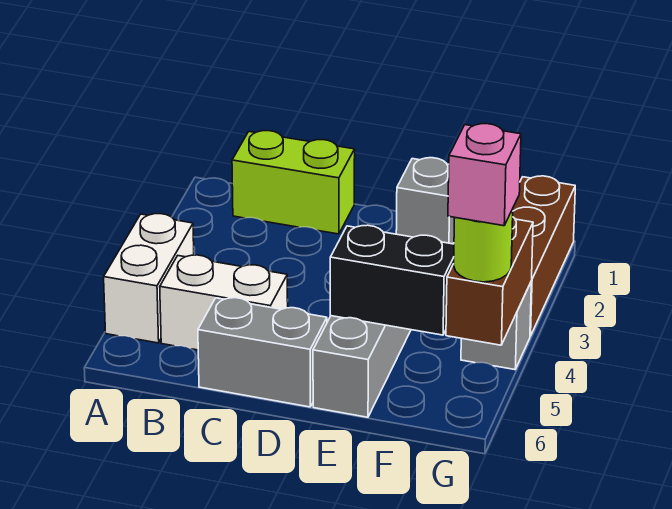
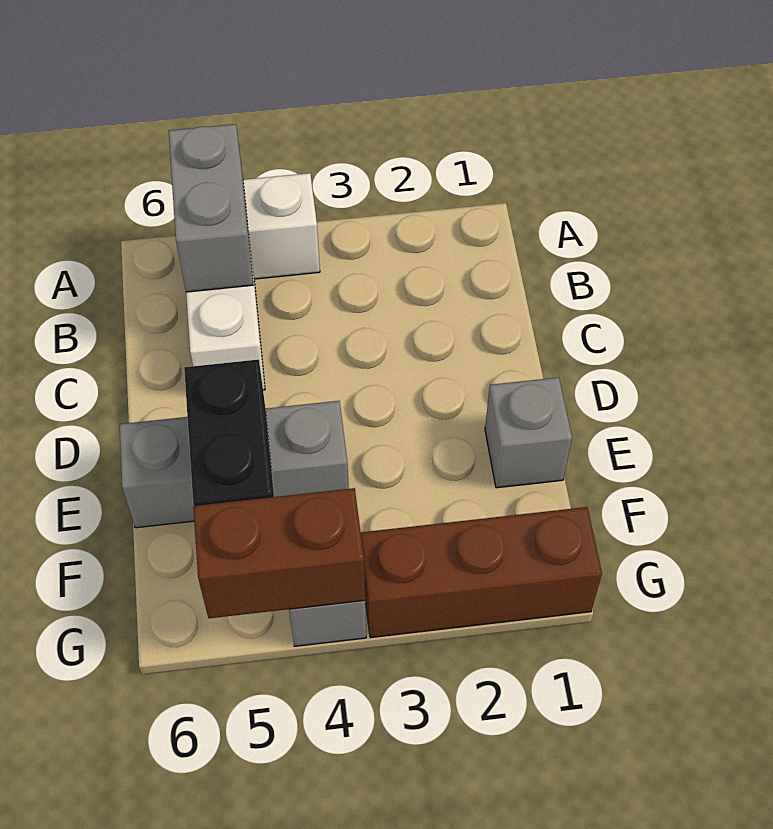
lime brick B1:C1 level 1 -> none
grey brick C6:D6 level 1 -> grey brick A5:B5 level 2
lime round brick G5 level 3 -> none
pink brick G5 level 4 -> none

